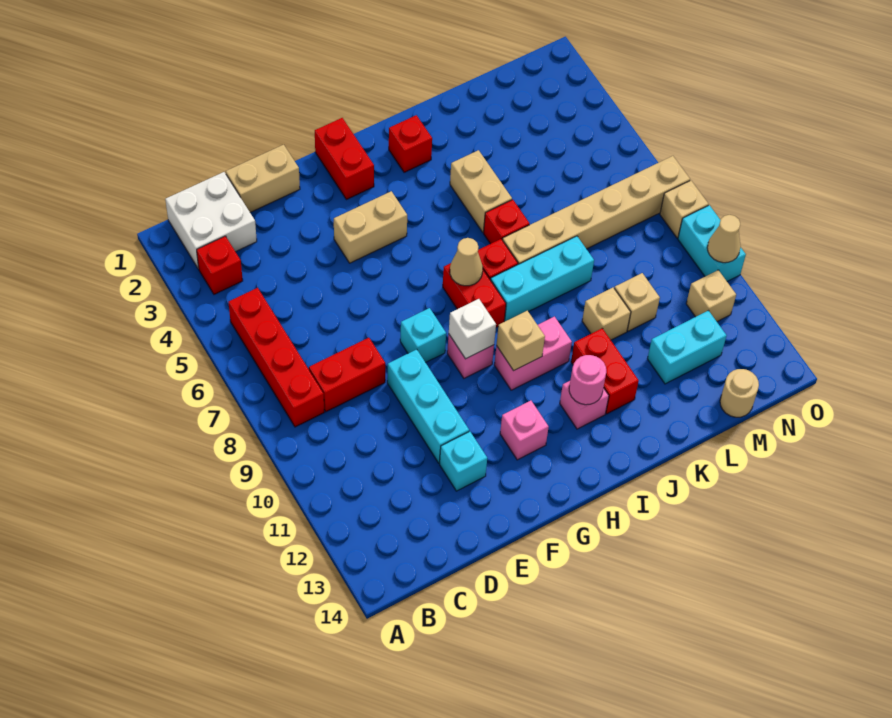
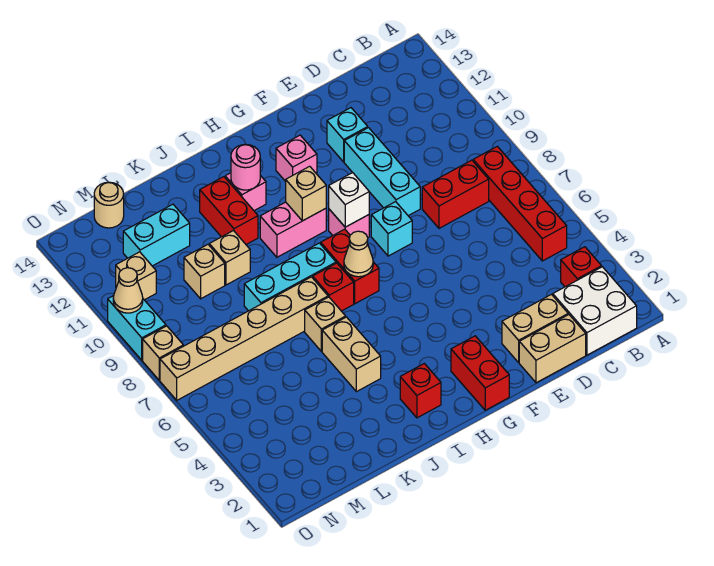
tan brick F4:G4 level 1 -> tan brick D2:E2 level 1
red brick J6 level 1 -> tan brick J6 level 1

